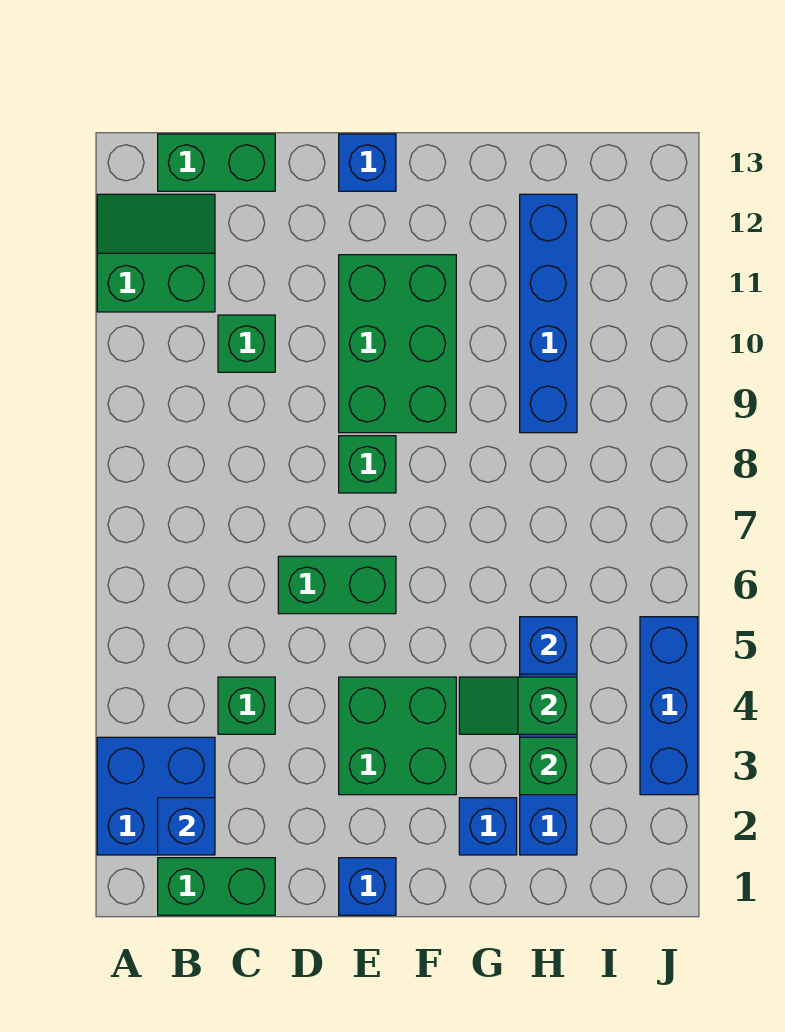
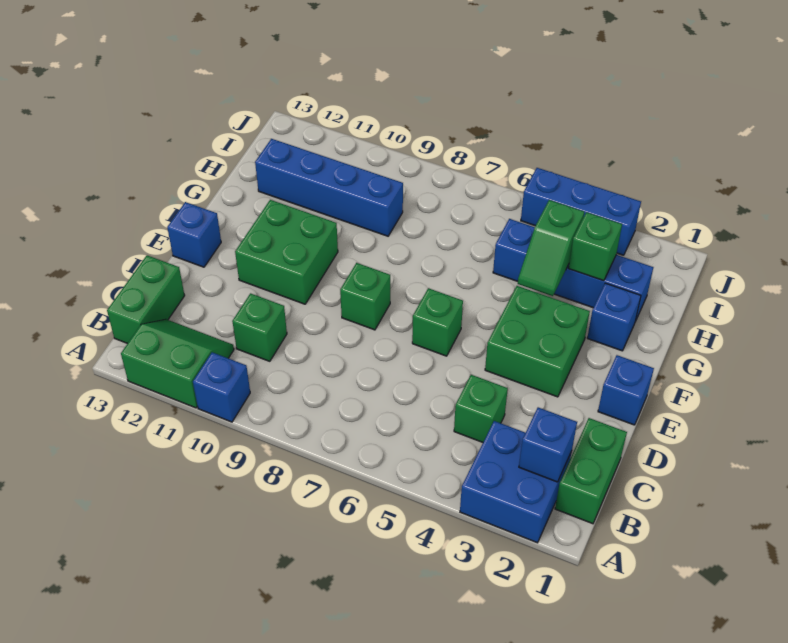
green slope A11:B12 level 1 top 11 -> green slope A11:B12 level 1 top A
green brick D6:E6 level 1 -> green brick E6 level 1
green brick E9:F11 level 1 -> green brick E10:F11 level 1
blue brick H5 level 2 -> blue brick A10 level 1

